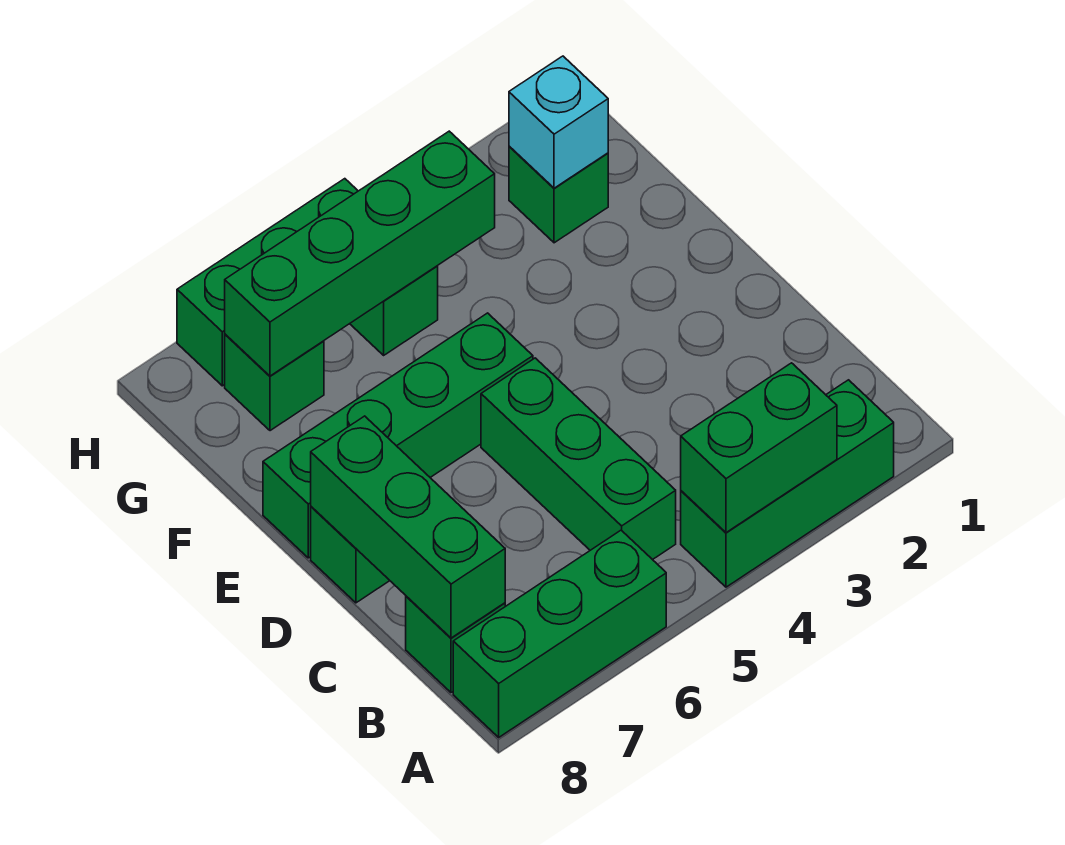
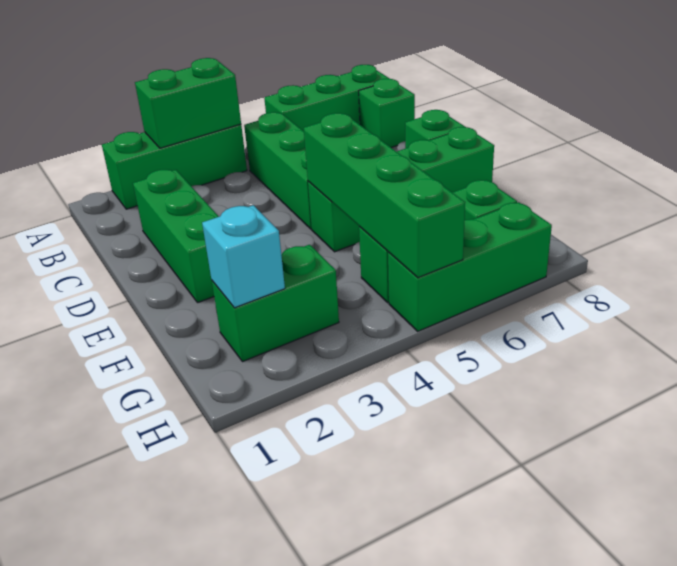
green brick B8:D8 level 2 -> green brick C2:E2 level 1
green brick G2 level 1 -> green brick G2:G3 level 1
green brick G4:G7 level 2 -> green brick E5:H5 level 2

